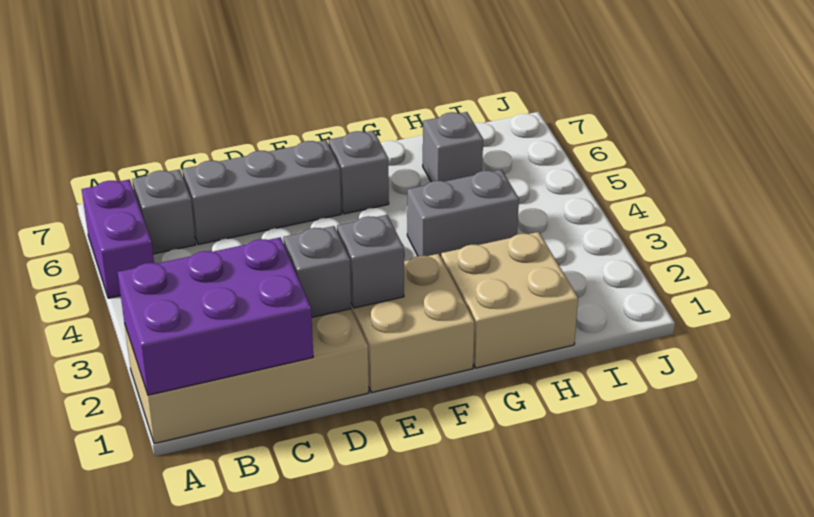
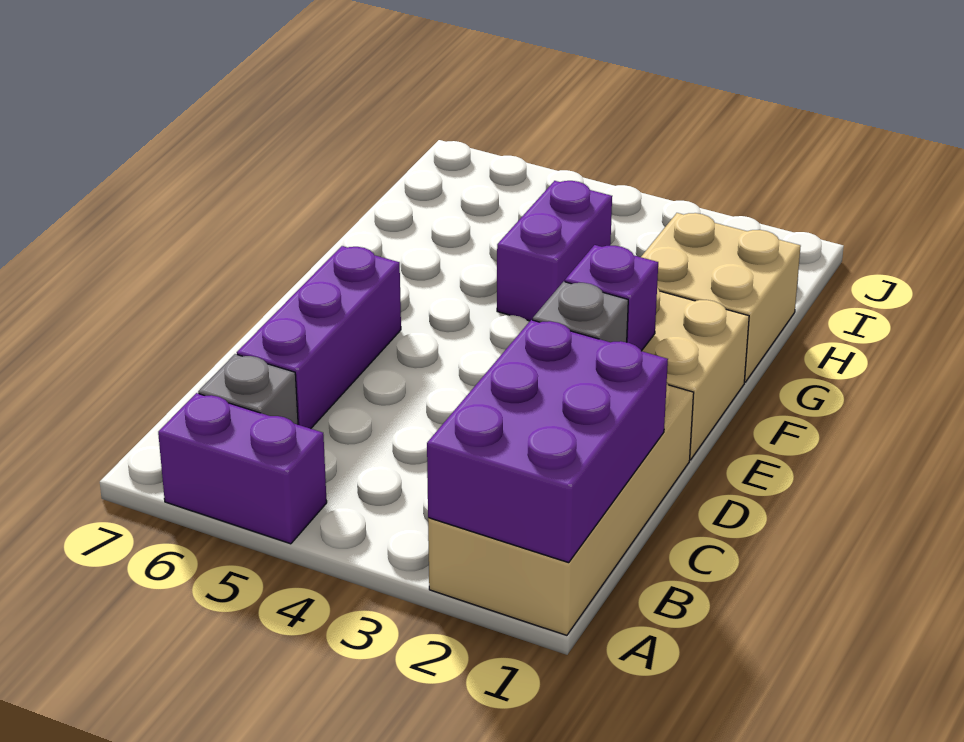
grey brick C6:E6 level 1 -> purple brick C6:E6 level 1
grey brick E2 level 2 -> purple brick E2 level 2
grey brick F6 level 1 -> none
grey brick G4:H4 level 1 -> purple brick G4:H4 level 1
grey brick H6 level 1 -> none

